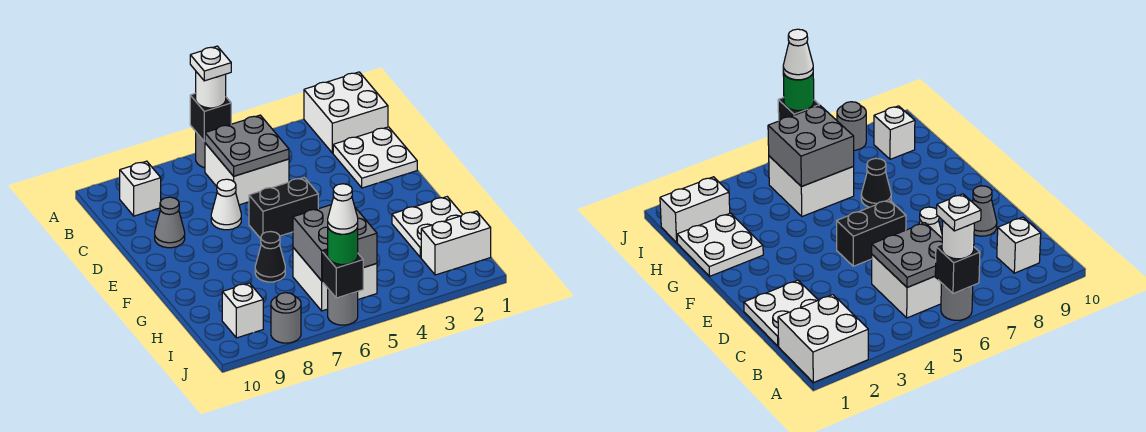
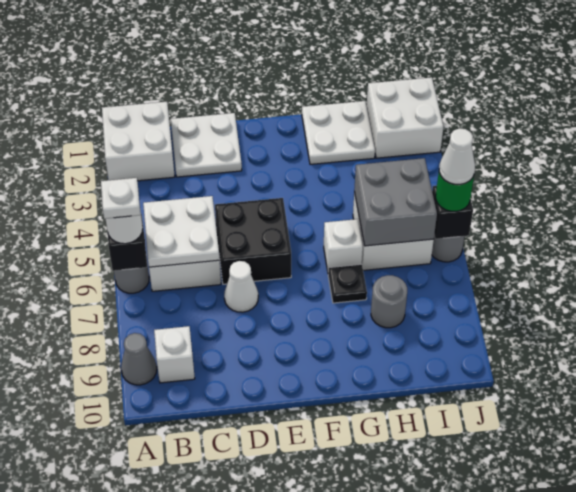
grey plate B5:C6 level 2 -> white plate B5:C6 level 2
grey cone D9 level 1 -> grey cone A9 level 1
black brick E5:E6 level 1 -> black brick D5:E6 level 1
black cone G7 level 1 -> black plate G7 level 1
white brick I1:I2 level 1 -> white brick I1:J2 level 1
white brick I9 level 1 -> white brick G6 level 1
grey round brick J8 level 1 -> grey round brick H8 level 1

